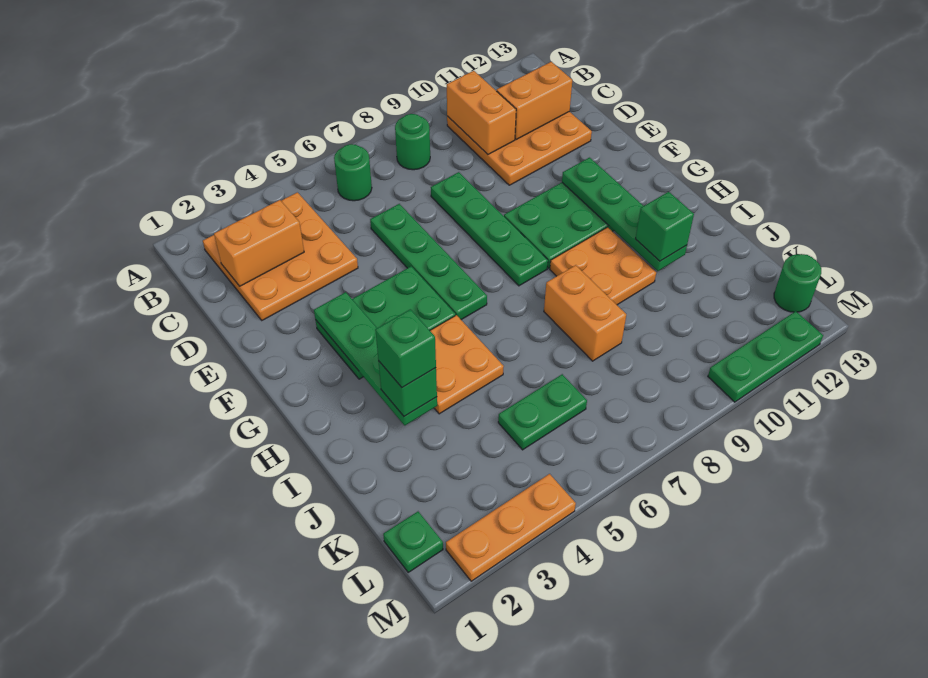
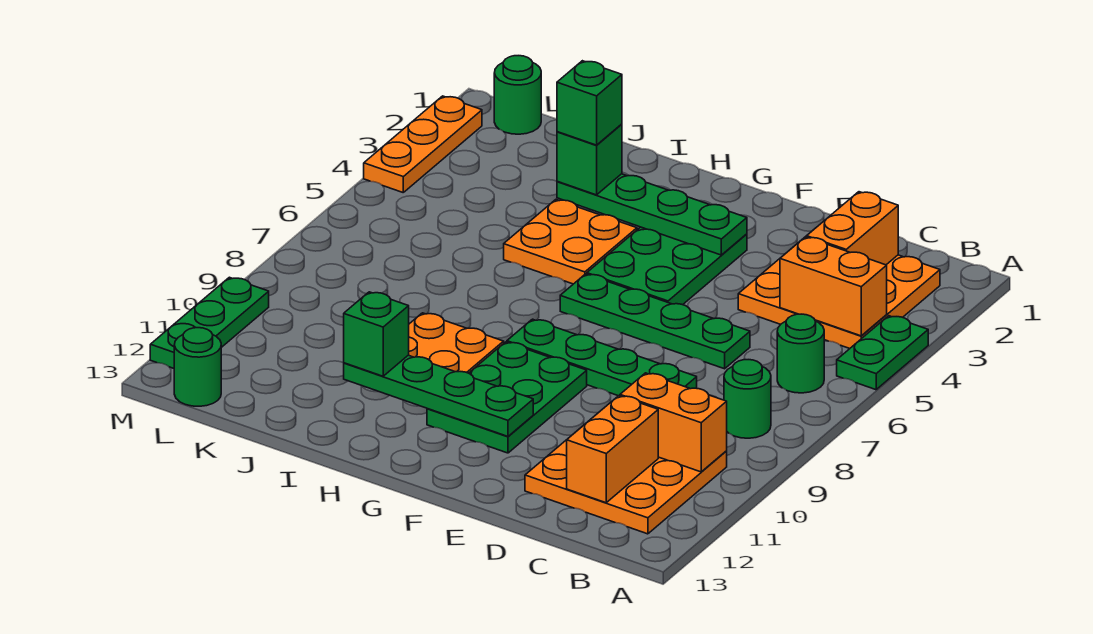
orange brick I8:J8 level 1 -> orange brick B4:C4 level 2
green plate K5:K6 level 1 -> green plate A4:A5 level 1
green plate L1 level 1 -> green round brick L1 level 1

